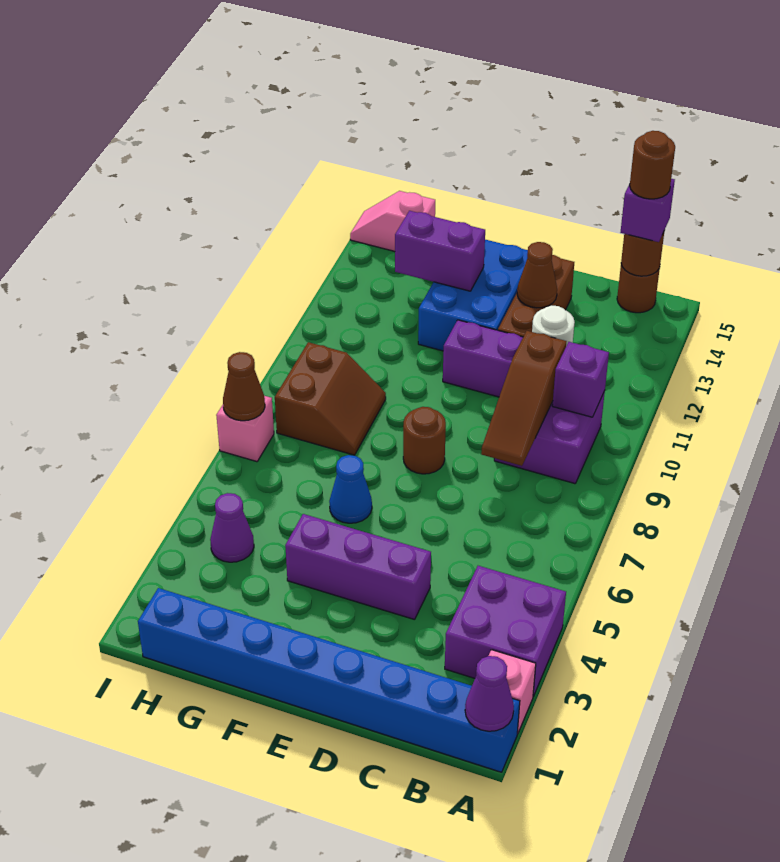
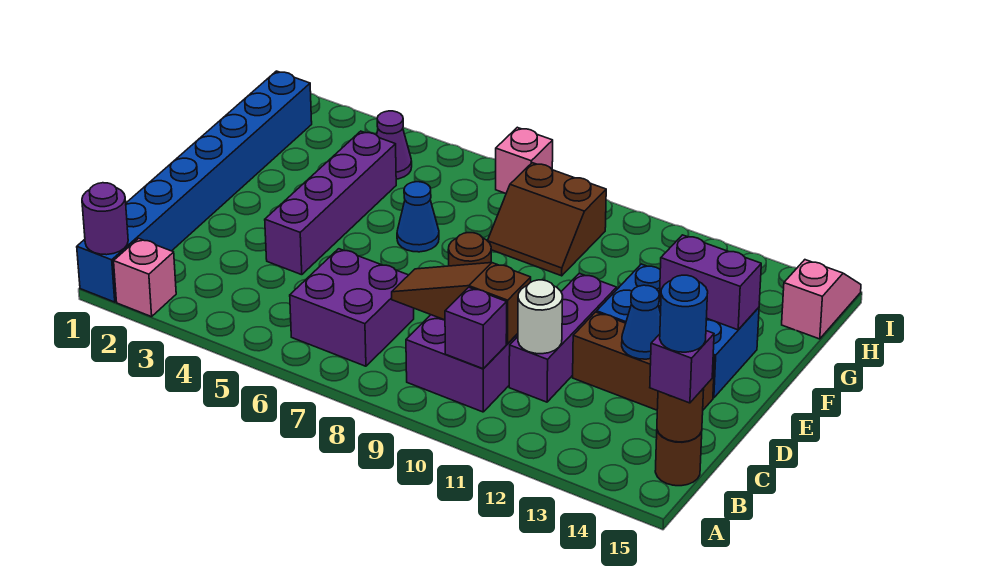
purple cone A1 level 2 -> purple round brick A1 level 2
purple brick A3:B4 level 1 -> purple brick B6:C7 level 1
brown round brick B15 level 4 -> blue round brick B15 level 4
purple brick D4:F4 level 1 -> purple brick D4:G4 level 1
brown cone D13 level 2 -> blue cone D13 level 2
purple brick F13:G13 level 2 -> purple brick F13:F14 level 2
brown cone I7 level 2 -> none

